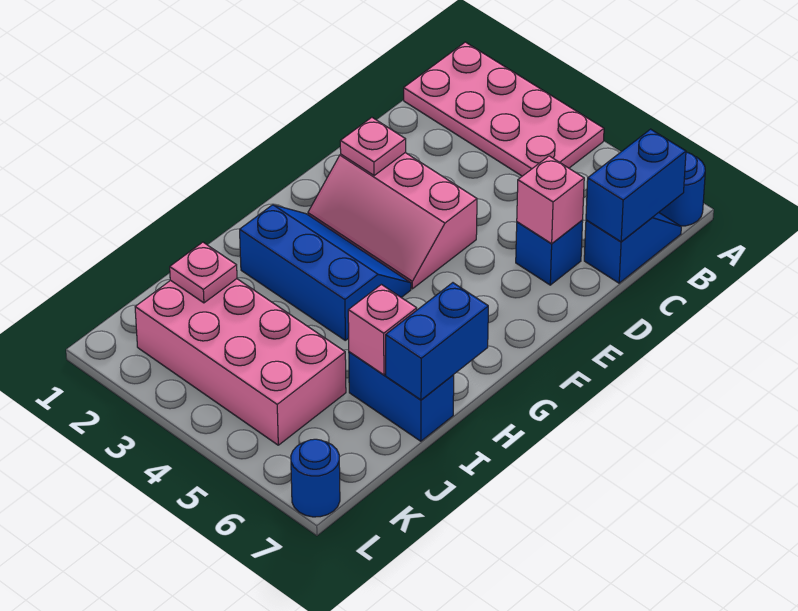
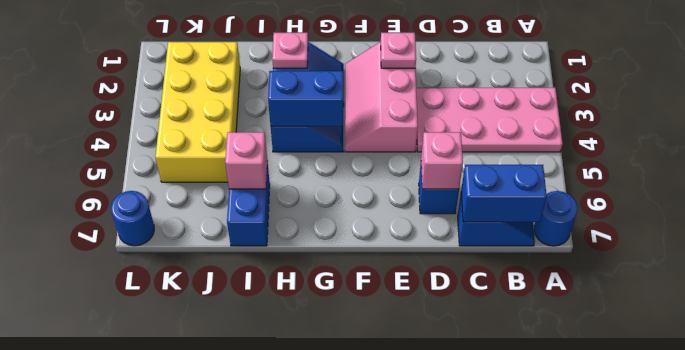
pink plate A1:B4 level 1 -> pink plate A3:D4 level 1
blue brick H7:I7 level 2 -> blue brick G4:H4 level 2
pink brick J2:K5 level 1 -> yellow brick J2:K5 level 1
pink plate J2 level 2 -> pink plate H2 level 2

